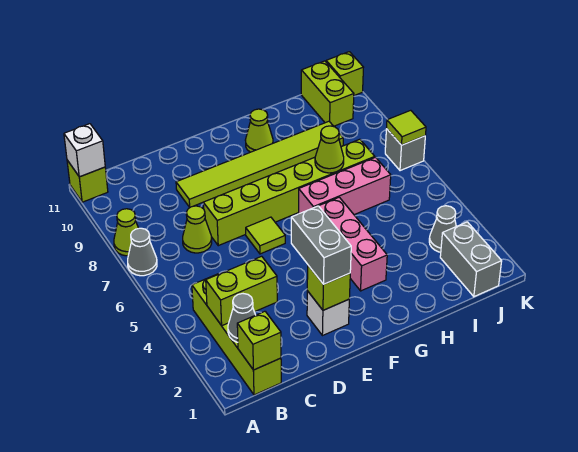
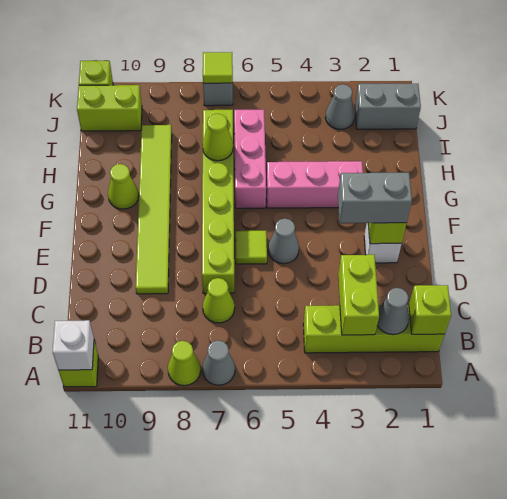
none -> grey cone E5 level 1

